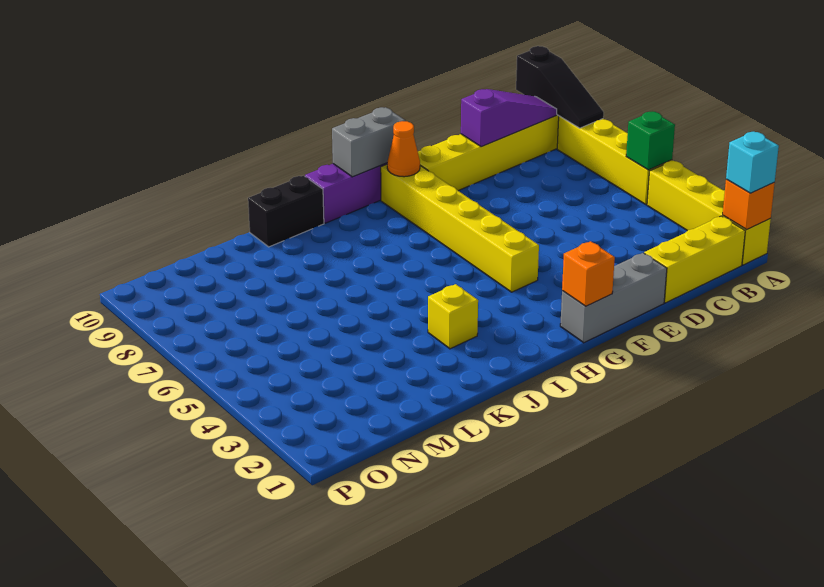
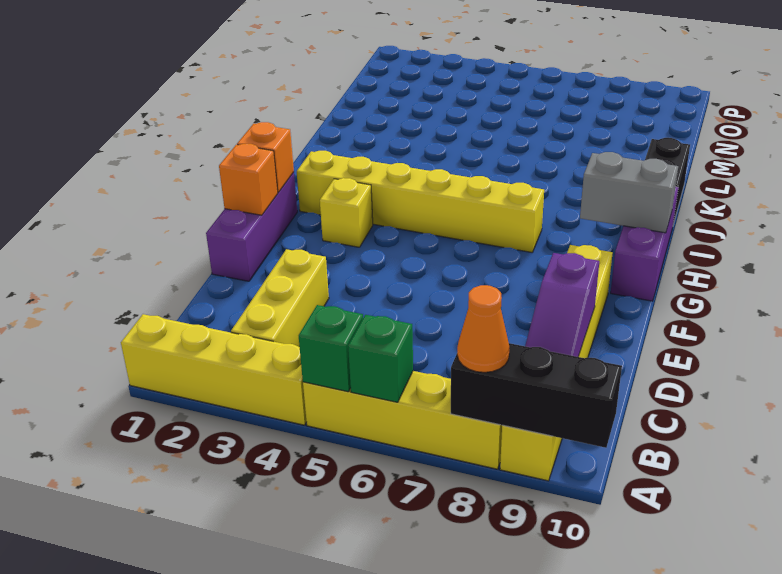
orange brick A1 level 2 -> orange brick F1 level 2
cyan brick A1 level 3 -> none
none -> green brick A6 level 2
black slope A8:A10 level 2 top 10 -> black brick A8:A10 level 2
yellow brick B1:D1 level 1 -> yellow brick B3:D3 level 1
grey brick E1:G1 level 1 -> purple brick E1:G1 level 1
yellow brick G4:G9 level 1 -> yellow brick H2:H7 level 1
orange cone G9 level 2 -> orange cone A8 level 3
grey brick G10:H10 level 2 -> grey brick H9:H10 level 2
yellow brick J3 level 1 -> yellow brick G3 level 1

